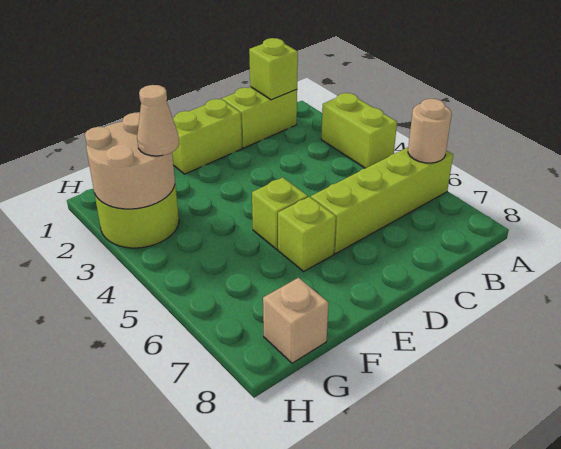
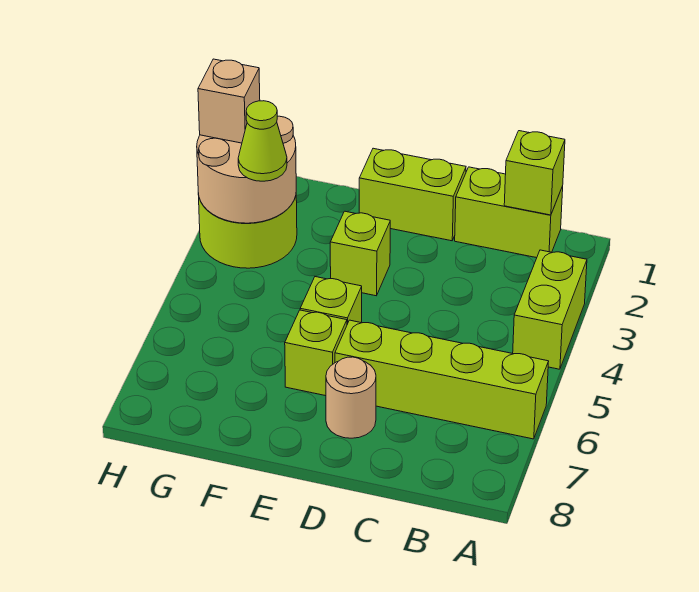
tan round brick A6 level 2 -> tan round brick D7 level 1
none -> lime brick E3 level 1
tan cone G3 level 3 -> lime cone G3 level 3
tan brick G8 level 1 -> tan brick H2 level 3

